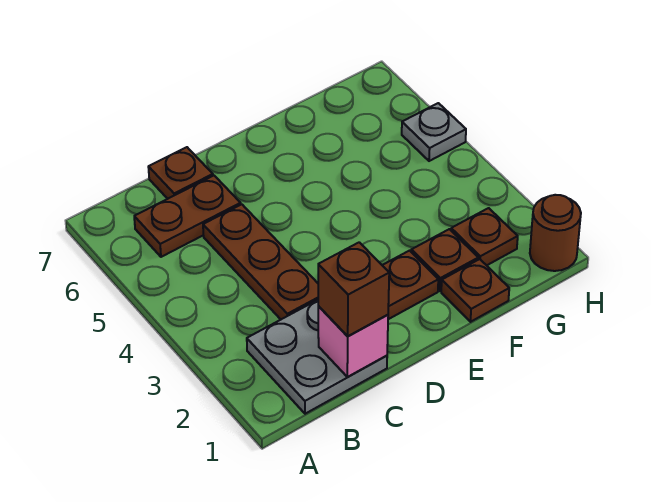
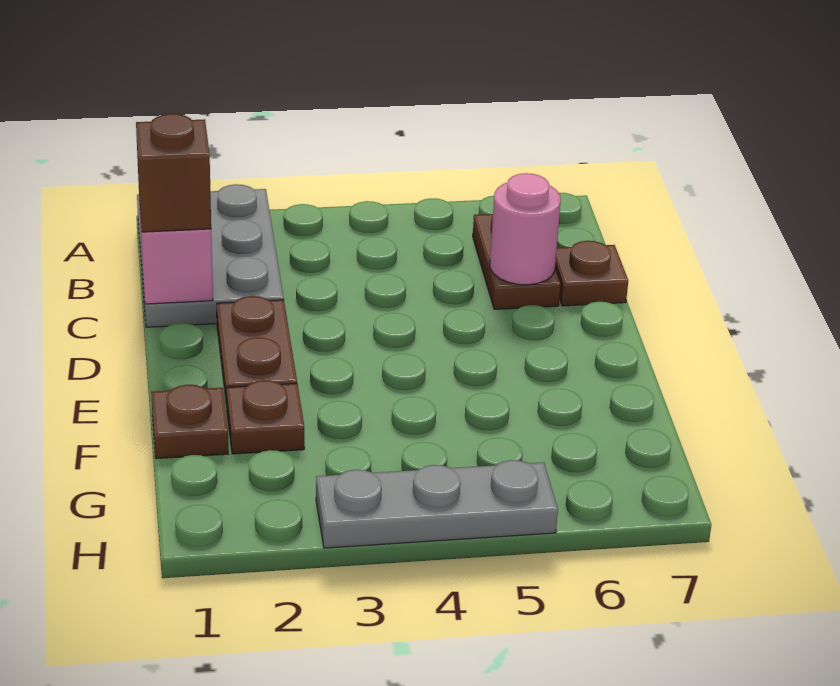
grey plate B1:C2 level 1 -> grey plate A1:C2 level 1
brown plate C3:C5 level 1 -> none
none -> pink round brick C6 level 2
brown plate G2 level 1 -> none
brown round brick H1 level 1 -> none
grey plate H5 level 1 -> grey plate H3:H5 level 1

